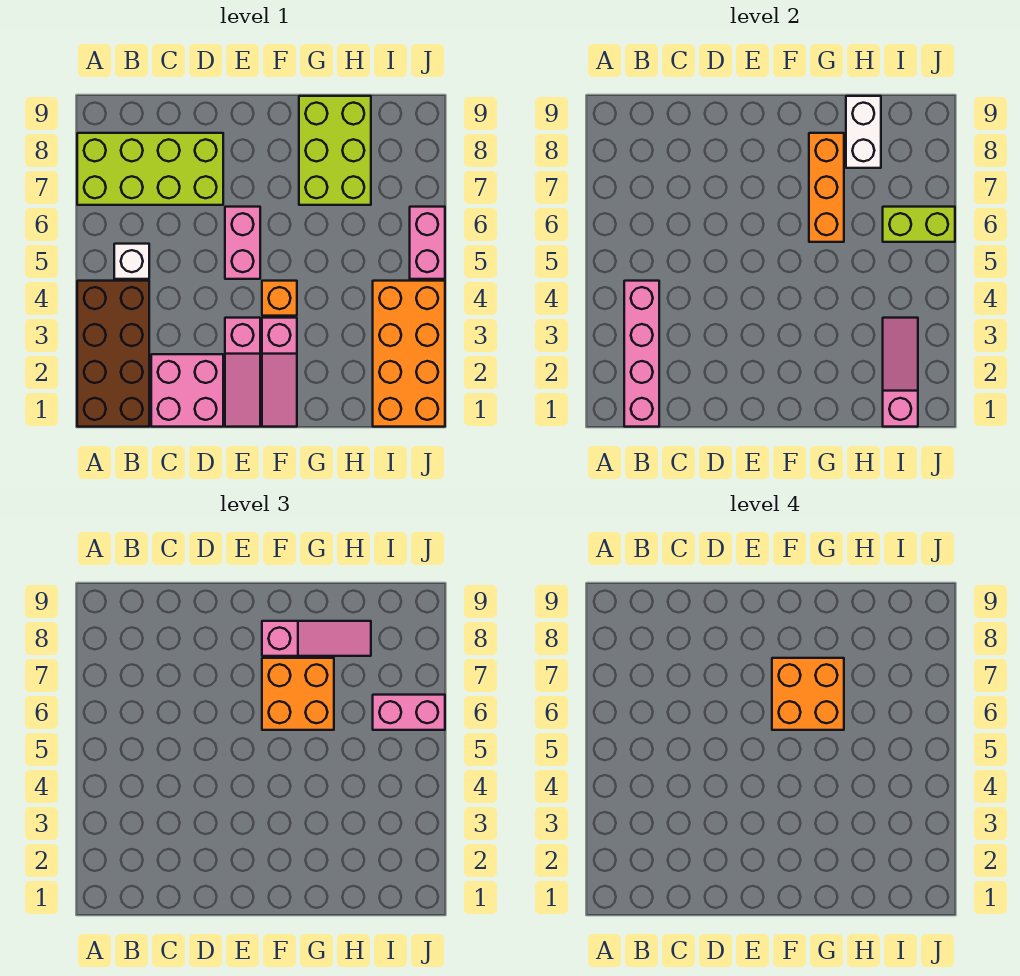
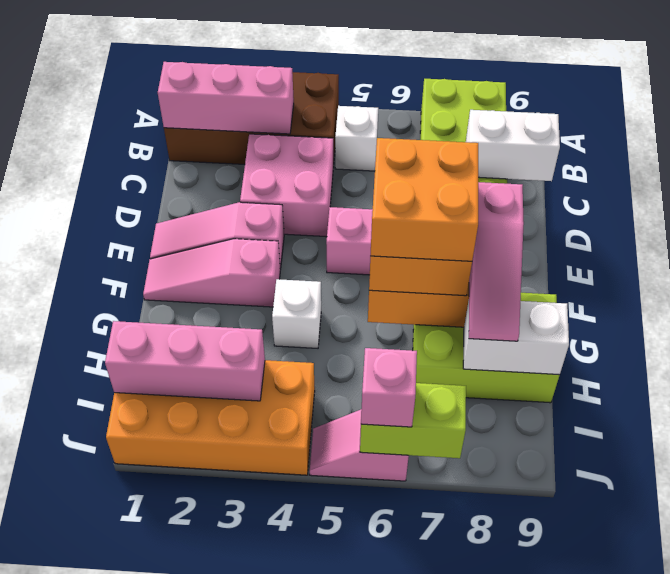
pink brick B1:B4 level 2 -> pink brick B1:B3 level 2
pink brick C1:D2 level 1 -> pink brick C3:D4 level 1
none -> white brick C8:C9 level 2
orange brick F4 level 1 -> none
none -> white brick G4 level 1
pink slope I1:I3 level 2 top 1 -> pink brick I1:I3 level 2
lime brick I6:J6 level 2 -> lime brick J6:J7 level 2
pink brick I6:J6 level 3 -> pink brick J6 level 3
pink brick J5:J6 level 1 -> pink slope J5:J6 level 1 top 6

